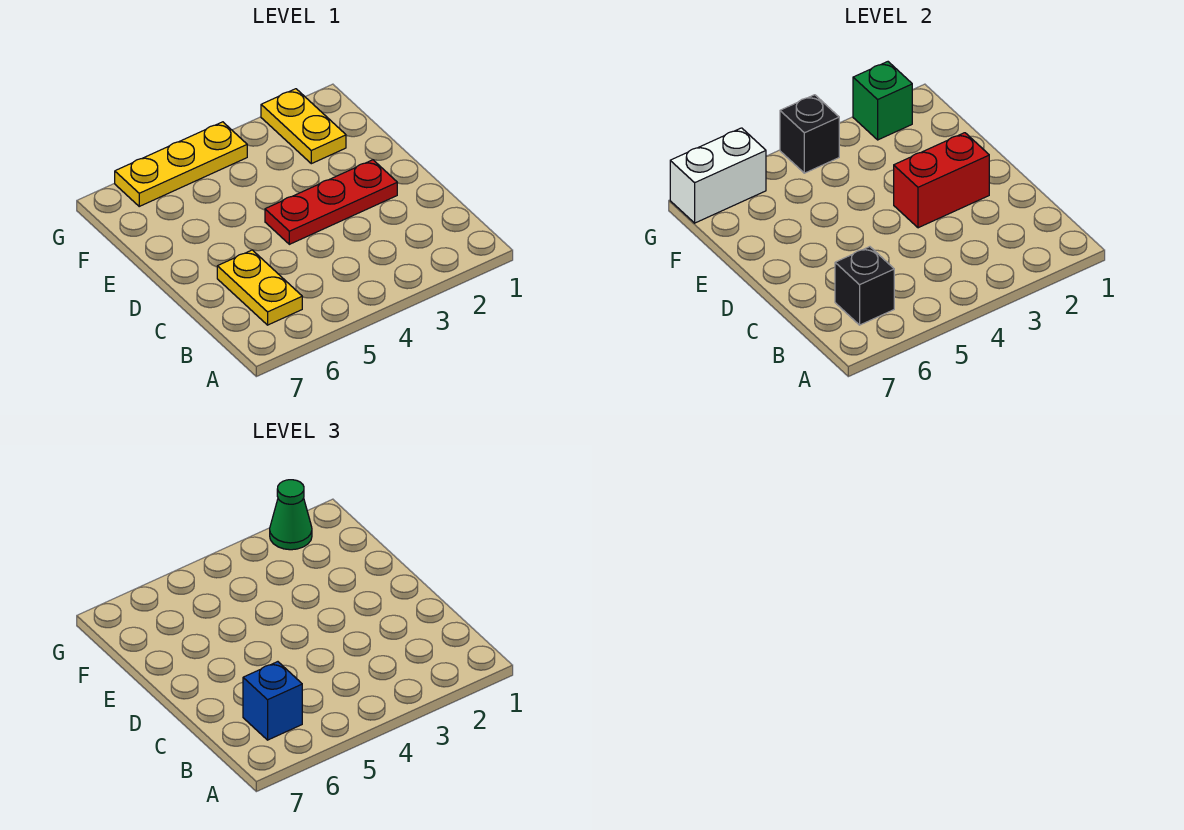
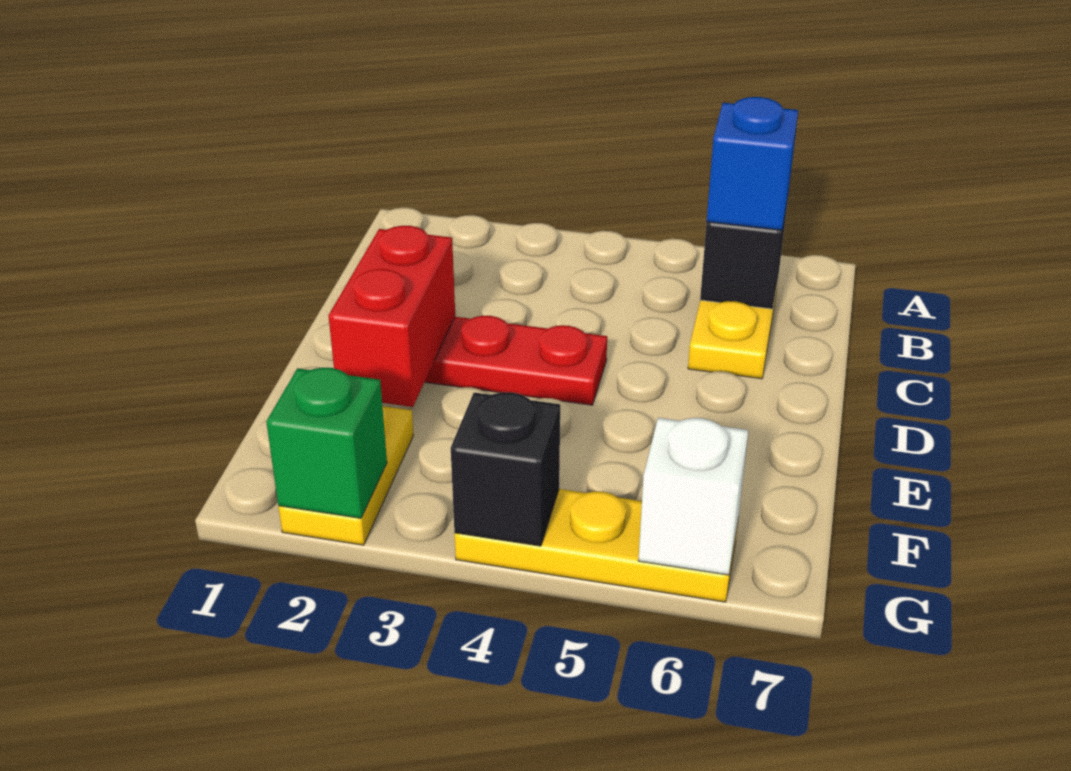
red brick D2:D3 level 2 -> red brick D2:E2 level 2
green cone G2 level 3 -> none
white brick G6:G7 level 2 -> white brick G6 level 2

